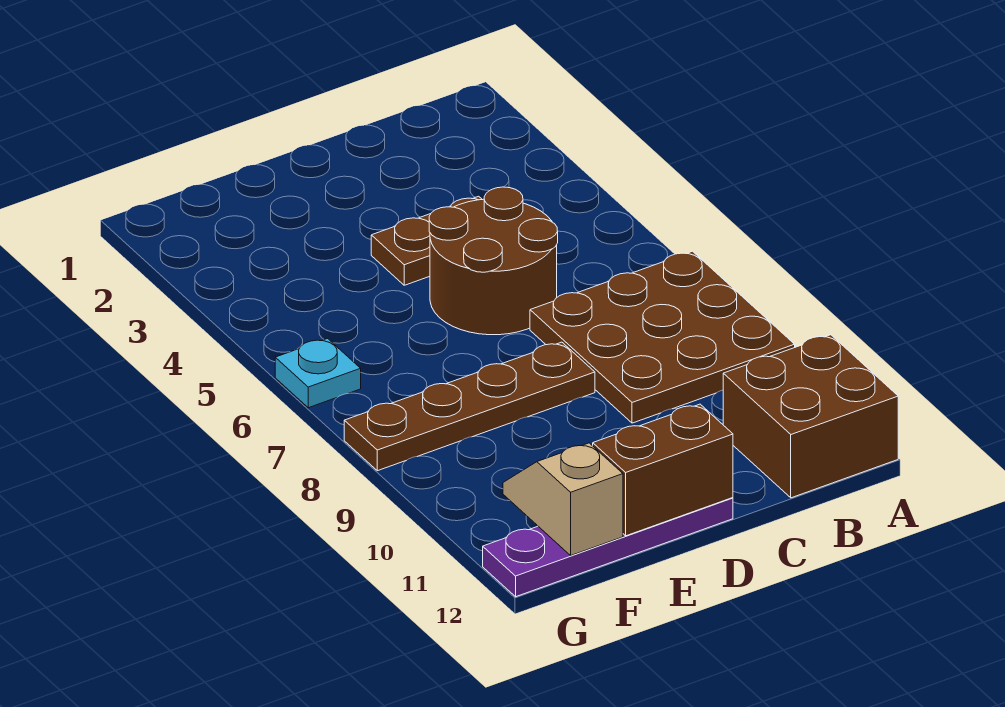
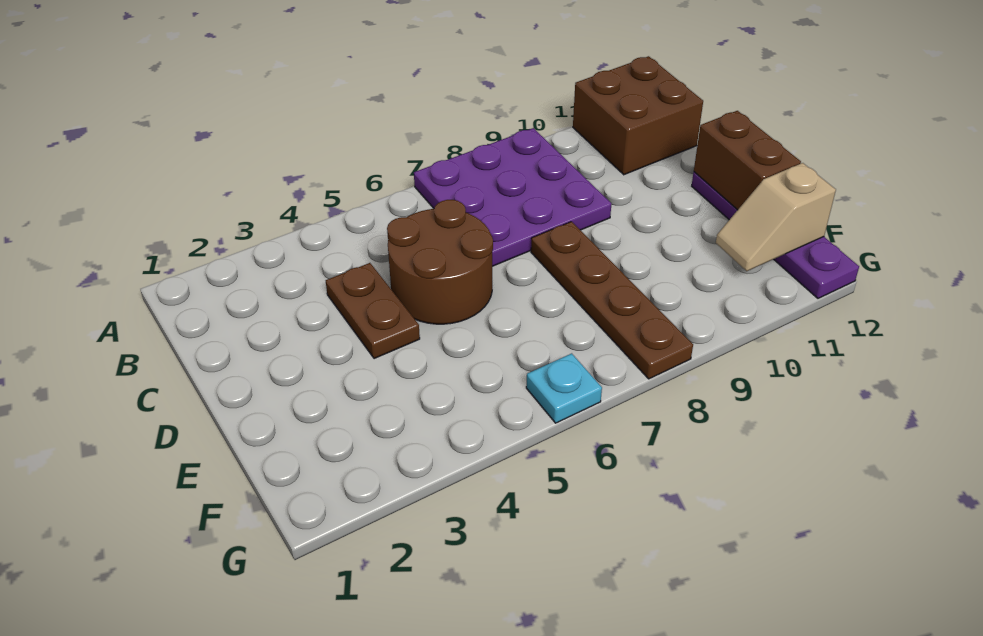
brown plate A7:C9 level 1 -> purple plate A7:C9 level 1

